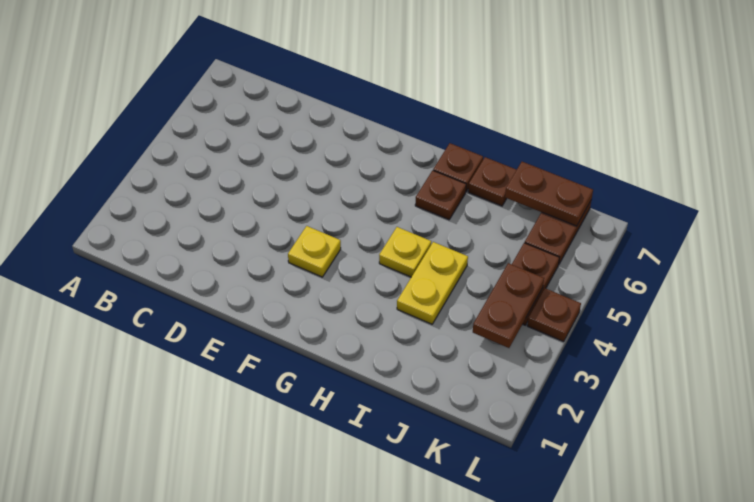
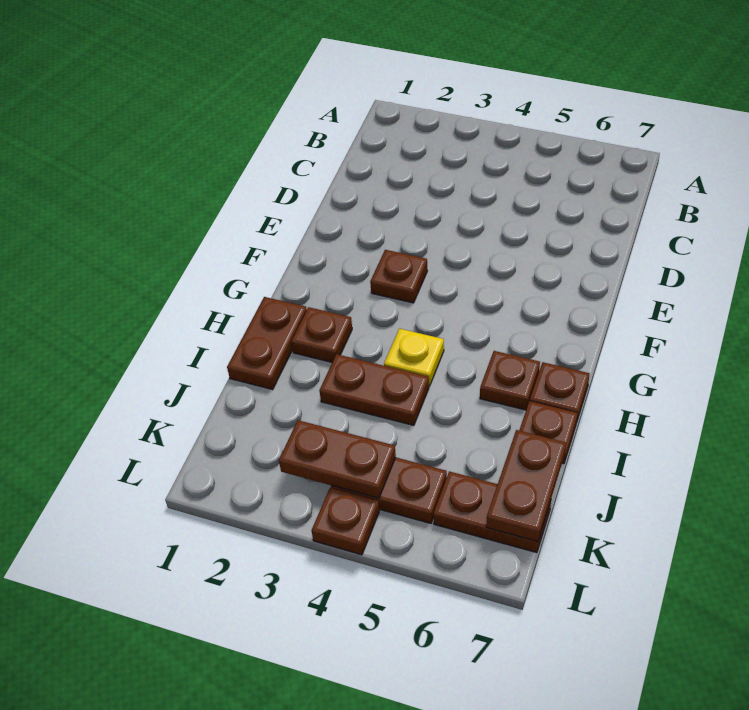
yellow plate F3 level 1 -> brown plate F3 level 1
none -> brown plate H1:I1 level 1
none -> brown plate H2 level 1
yellow plate I3:I4 level 1 -> brown plate I3:I4 level 1

